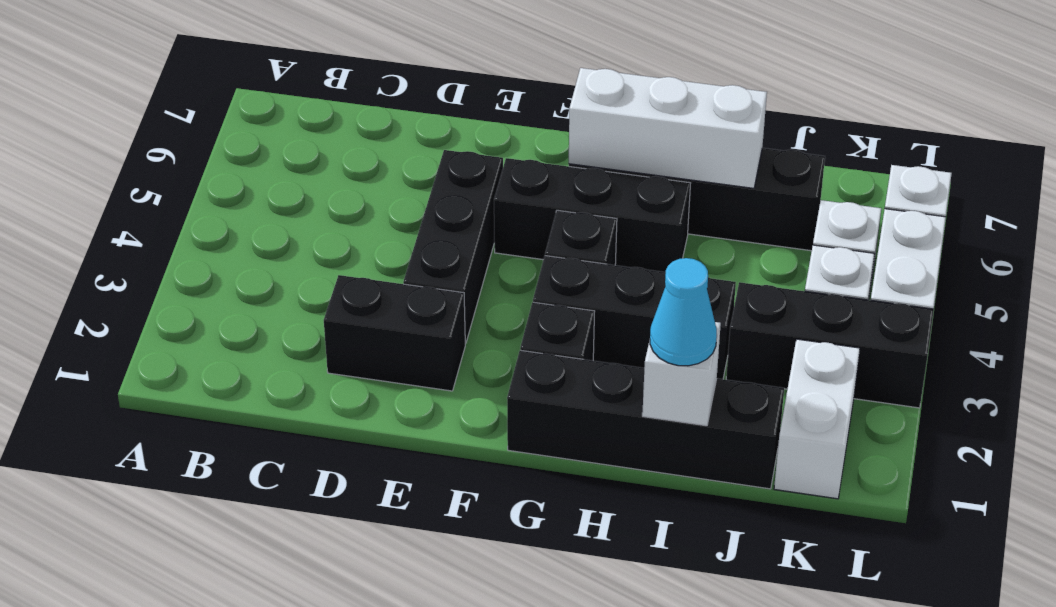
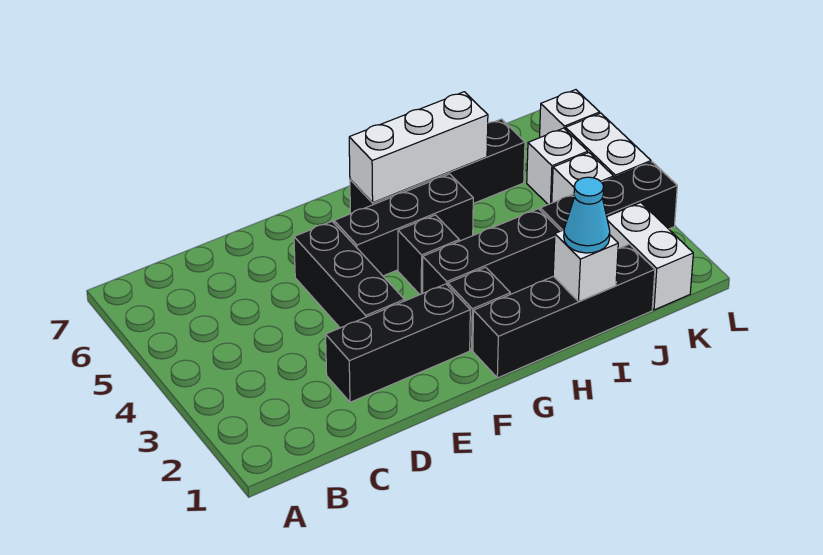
black brick D2:E2 level 1 -> black brick D2:F2 level 1

